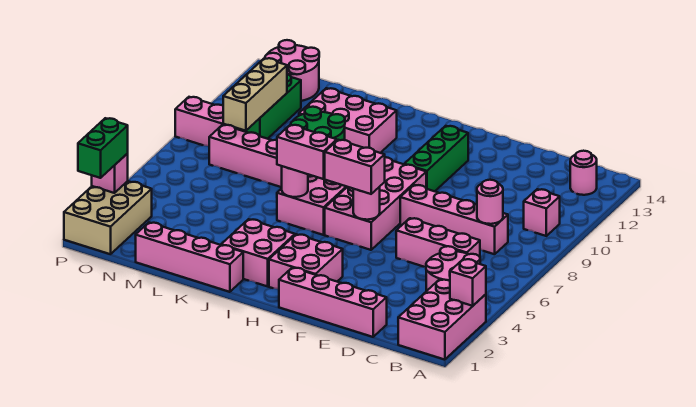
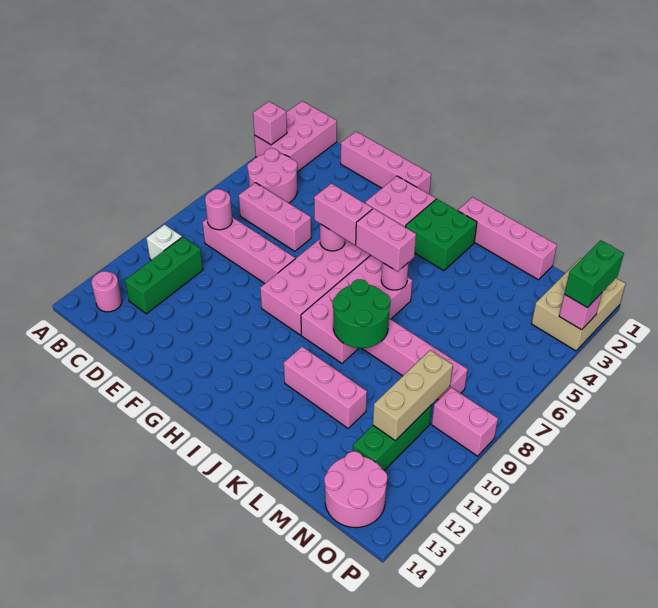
pink brick B10 level 1 -> white brick B10 level 1
green brick G10:G12 level 1 -> green brick C10:C12 level 1
pink brick I2:J3 level 1 -> green brick I2:J3 level 1
pink brick J11:L12 level 1 -> pink brick J11:L11 level 1

